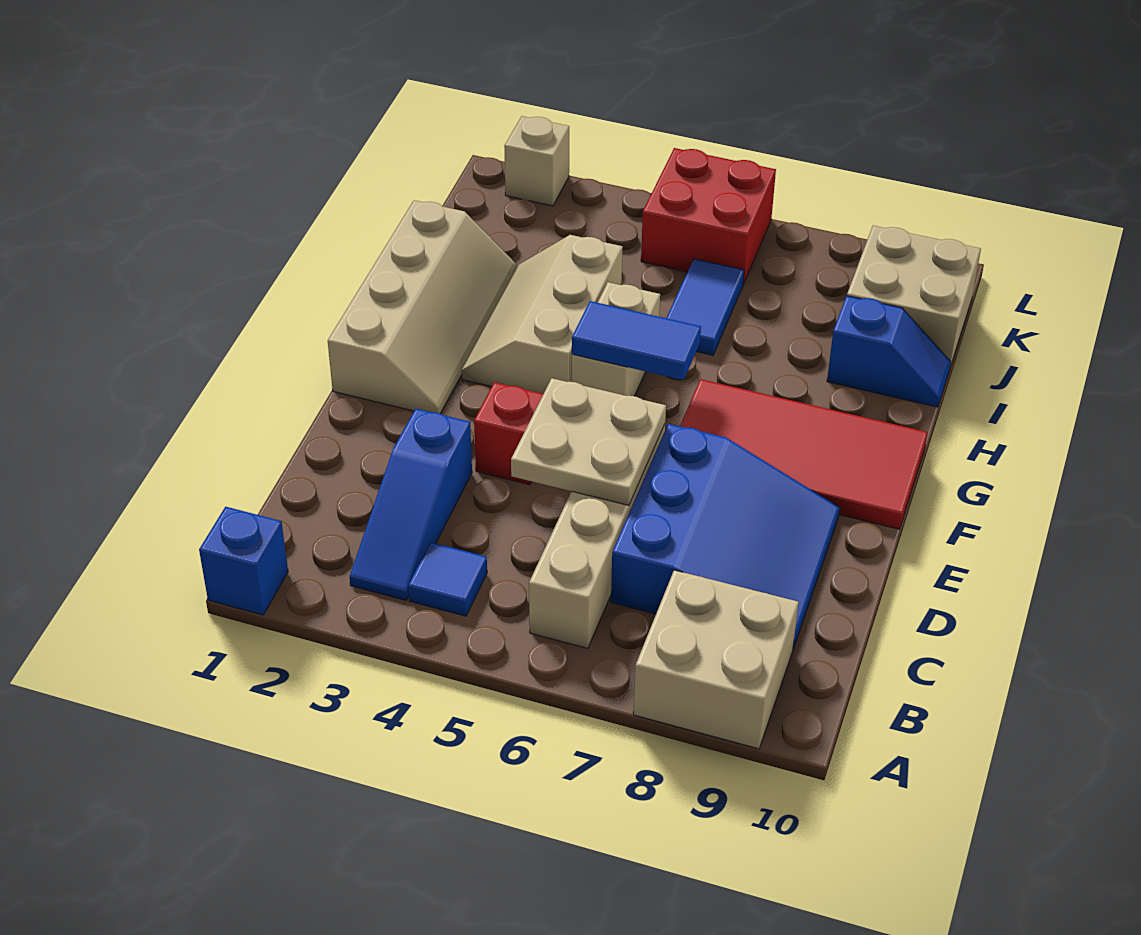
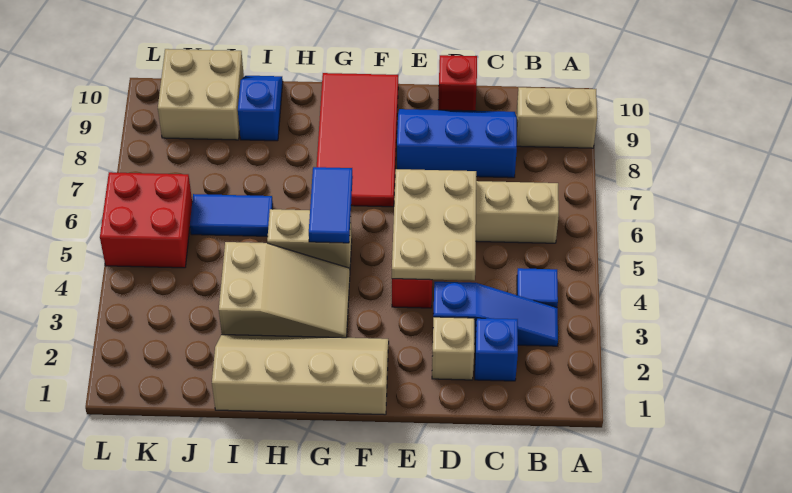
blue brick A1 level 1 -> blue brick C2 level 1
tan brick A8:B9 level 1 -> tan brick A9:B9 level 1
blue slope C7:E9 level 1 top 7 -> blue slope C8:E9 level 1 top 8
tan plate D5:E6 level 2 -> tan plate D4:E6 level 2
none -> red brick D10 level 1
tan slope G3:I4 level 1 top 4 -> tan slope G3:I4 level 1 top I
tan brick L2 level 1 -> tan brick D2 level 1

